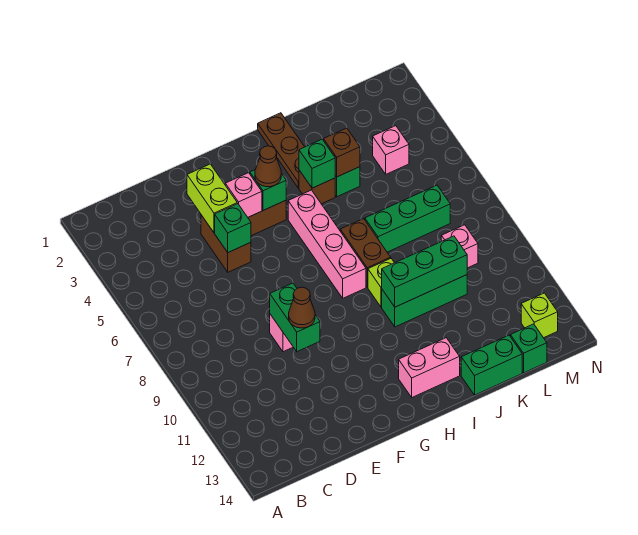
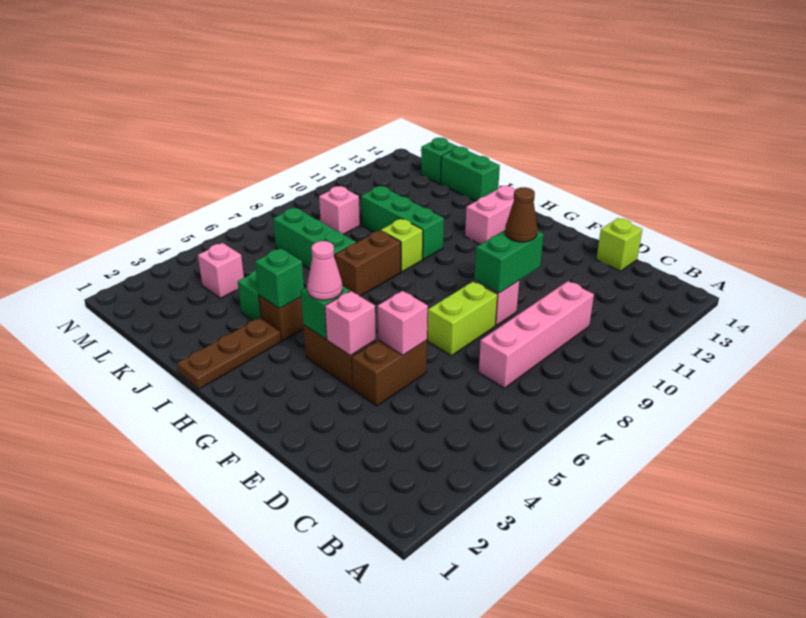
lime brick E3:E4 level 2 -> lime brick E7:E8 level 1
green brick E5 level 2 -> pink brick E5 level 2
brown cone G4 level 3 -> pink cone G4 level 3
pink brick H5:H8 level 1 -> pink brick C7:C10 level 1
pink brick H13:I13 level 1 -> pink brick H12:H13 level 1
green brick I10:K10 level 2 -> none
brown brick J4 level 2 -> none
lime brick M13 level 1 -> lime brick D14 level 1

